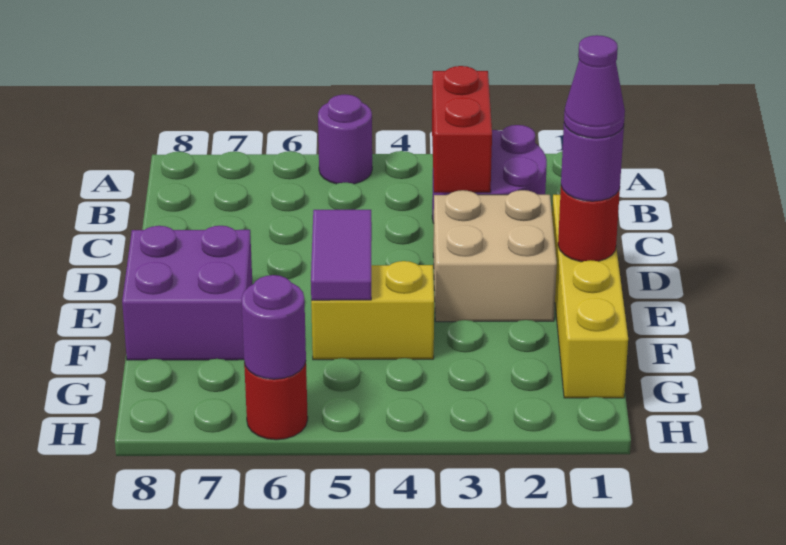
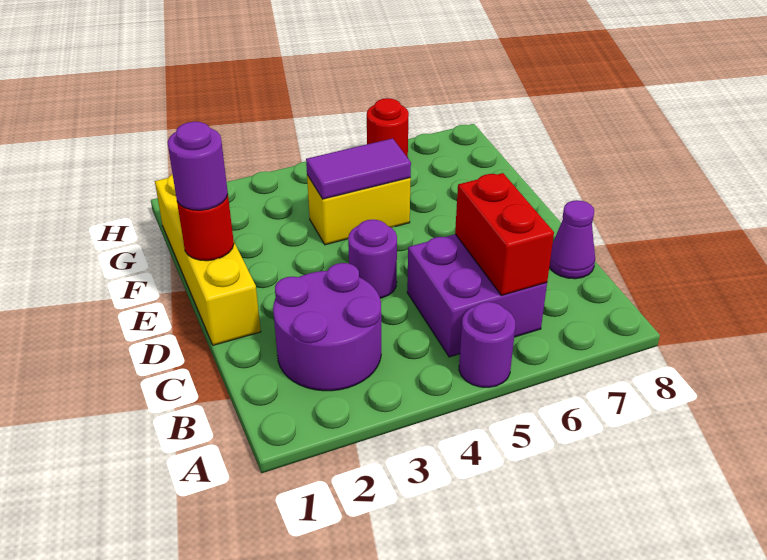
red brick B3:C3 level 2 -> red brick B6:C6 level 2
tan brick D2:E3 level 1 -> none
purple cone E1 level 4 -> purple cone C8 level 1
purple tile E5:F5 level 2 -> purple tile F4:F5 level 2
purple brick E7:F8 level 1 -> purple brick B5:C6 level 1
purple round brick H6 level 2 -> purple round brick D4 level 1

